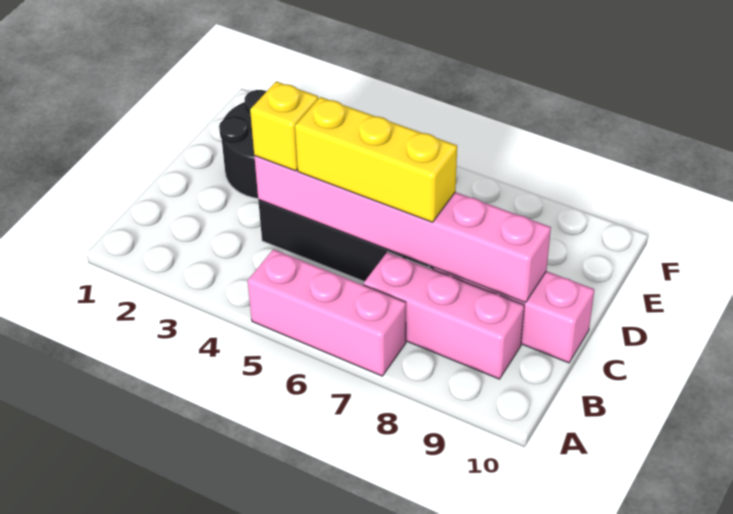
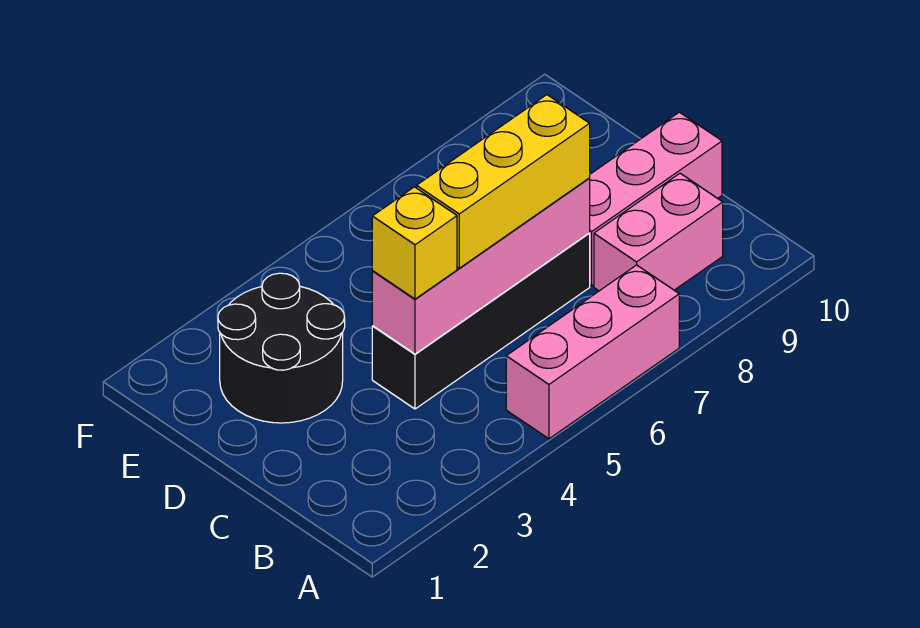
pink brick B7:B9 level 1 -> pink brick B8:B9 level 1
pink brick C4:C9 level 2 -> pink brick C4:C7 level 2

